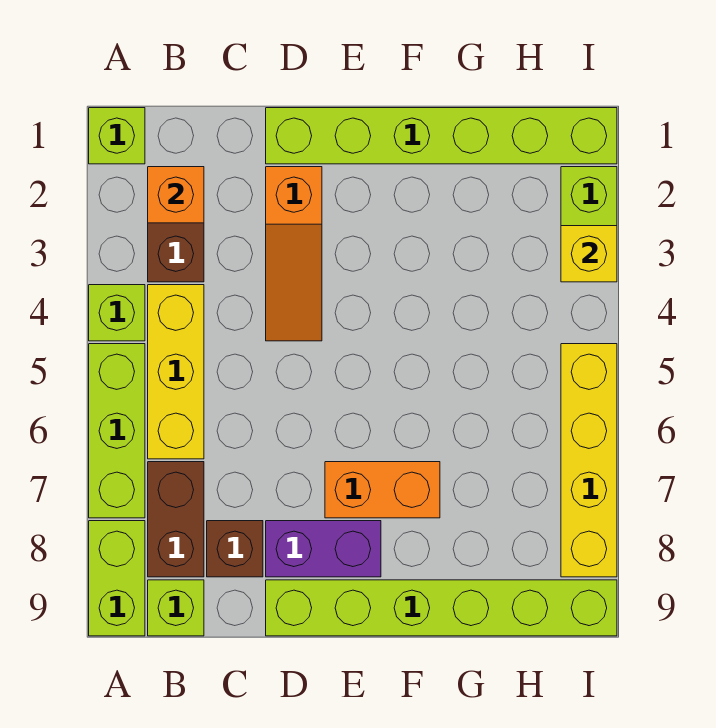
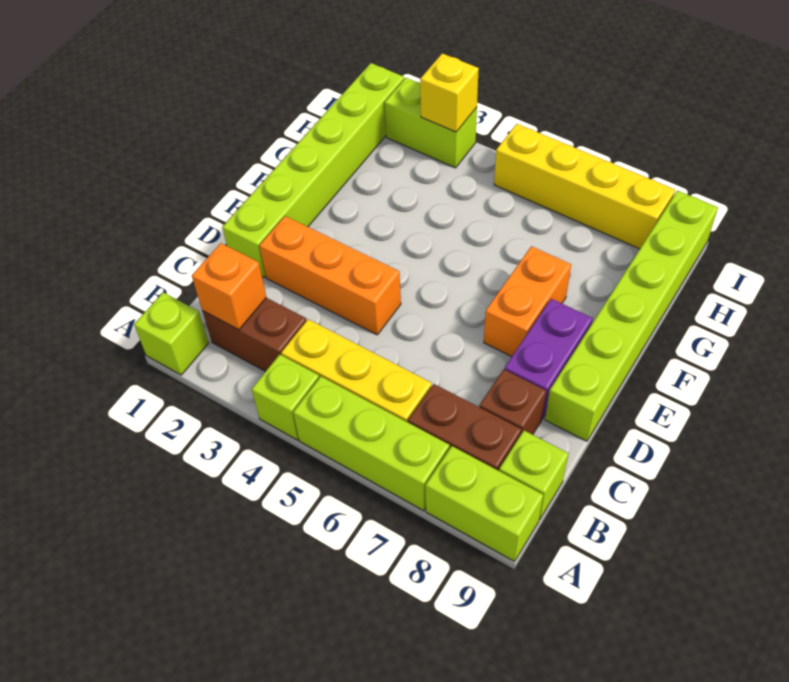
orange slope D2:D4 level 1 top 2 -> orange brick D2:D4 level 1

